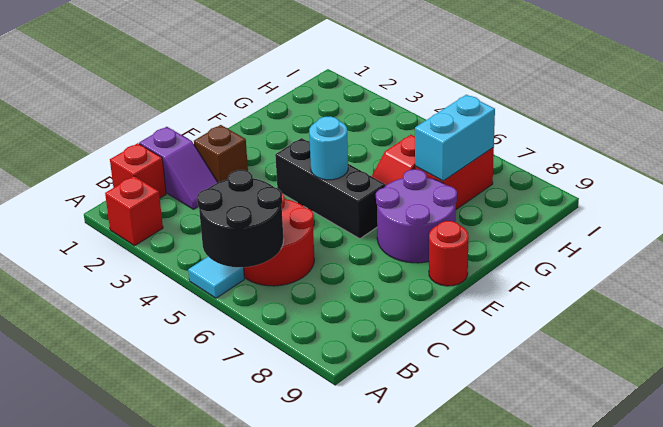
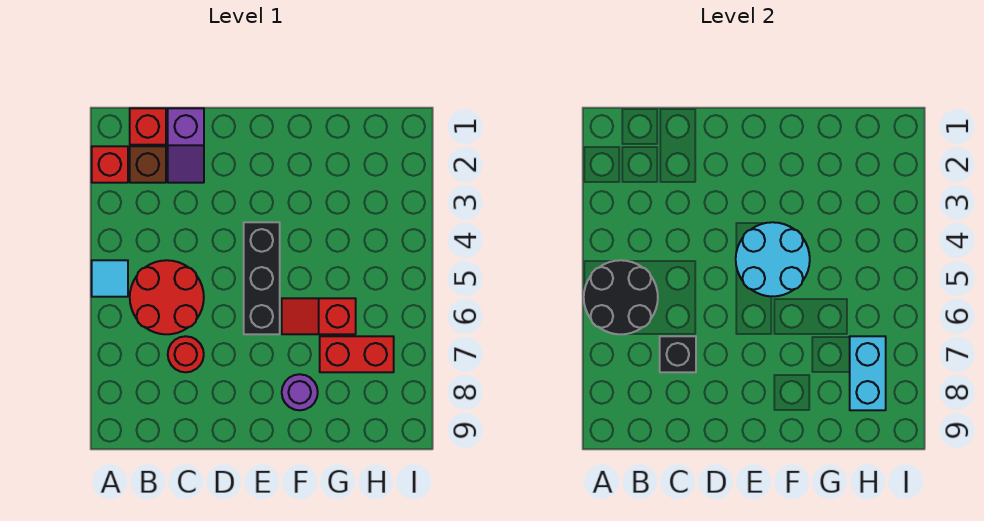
none -> black brick C7 level 2
brown brick D2 level 1 -> brown brick B2 level 1
cyan round brick E5 level 2 -> cyan round brick E4:F5 level 2
purple round brick E7:F8 level 1 -> purple round brick F8 level 1
red round brick E9 level 1 -> red round brick C7 level 1
cyan brick G7:H7 level 2 -> cyan brick H7:H8 level 2

